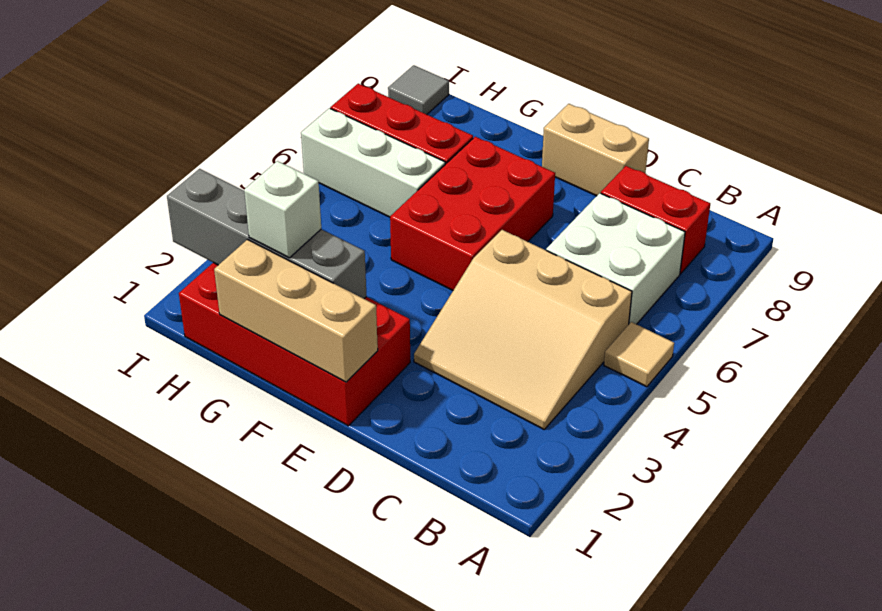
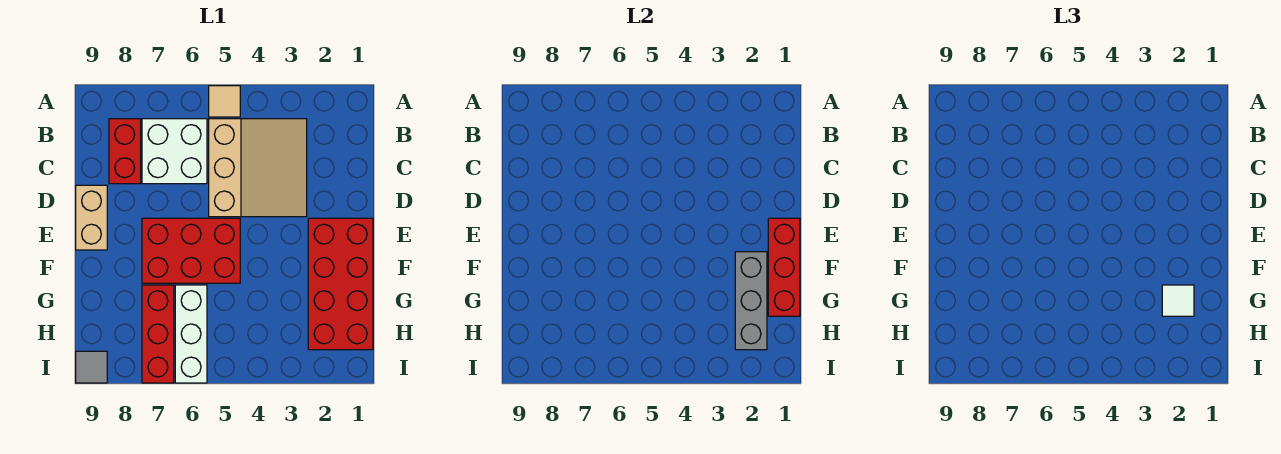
tan brick E1:G1 level 2 -> red brick E1:G1 level 2
grey brick F2:I2 level 2 -> grey brick F2:H2 level 2
white brick G2 level 3 -> white tile G2 level 3

